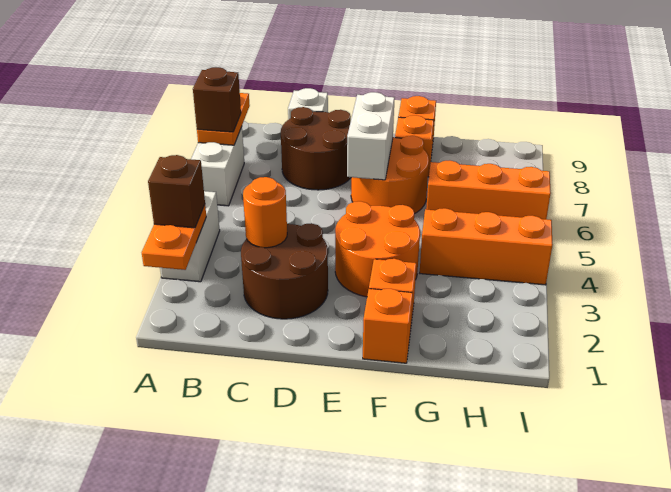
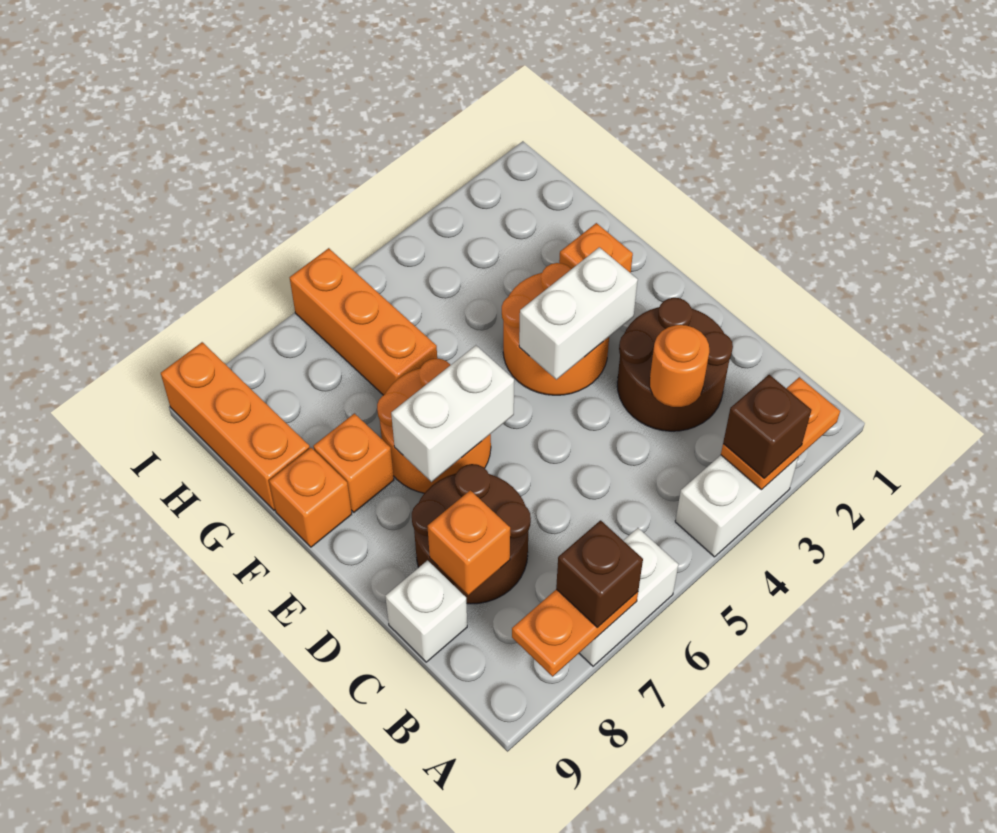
none -> white brick E3:E4 level 2
orange brick F1 level 1 -> orange brick C8 level 2
orange brick G4:I4 level 1 -> orange brick G9:I9 level 1

